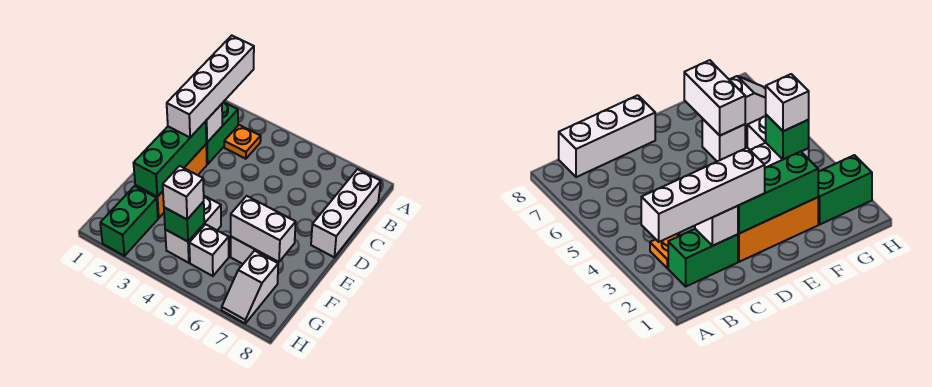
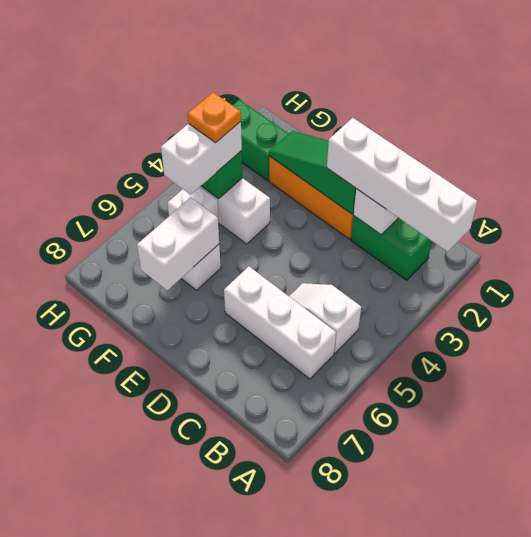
orange plate B3 level 1 -> orange plate G4 level 4
white brick B8:D8 level 1 -> white brick B6:D6 level 1
green brick D2:F2 level 2 -> green slope D2:F2 level 2 top D
white brick G4 level 3 -> white brick G4:G5 level 3
white slope G7:H7 level 1 top G -> white slope B5:C5 level 1 top B

